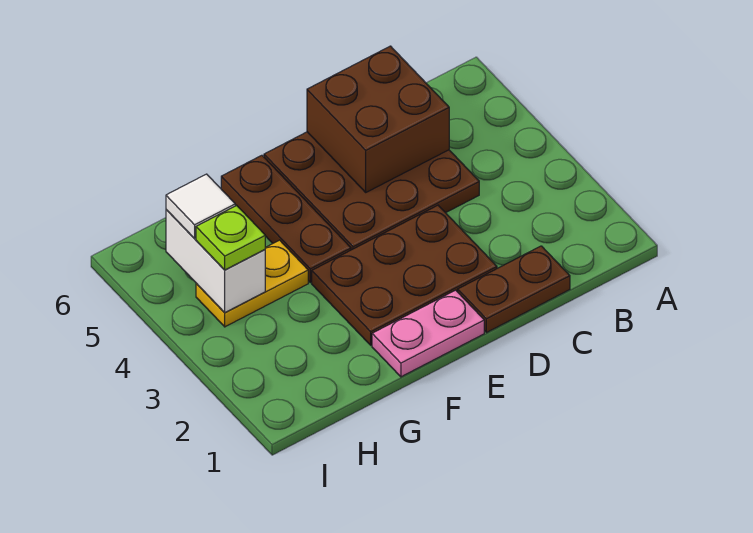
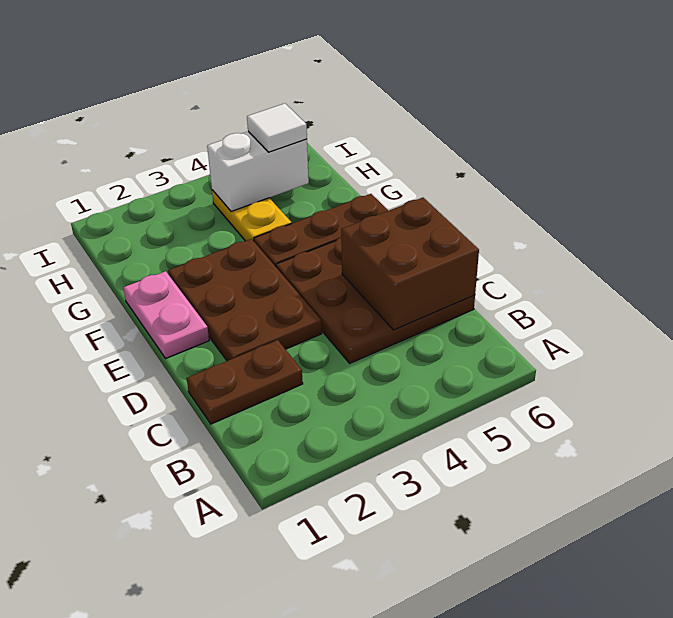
brown plate C1:D1 level 1 -> brown plate C1:C2 level 1
lime plate H4 level 3 -> none

